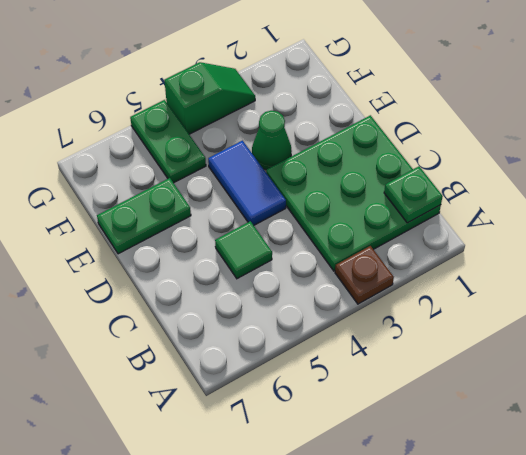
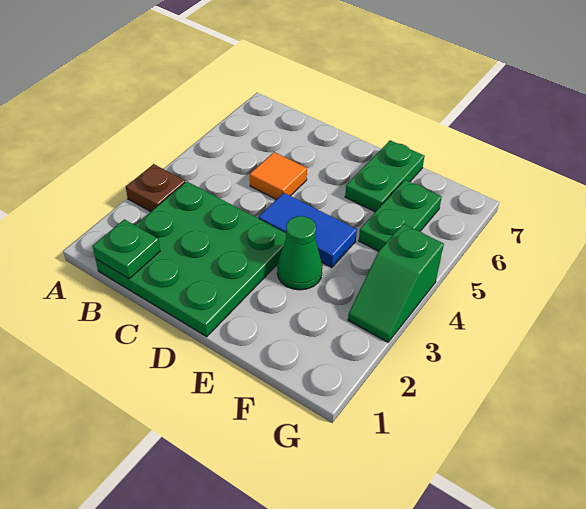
green tile C5 level 1 -> orange tile C5 level 1
green plate F5:G5 level 1 -> green plate F5:F6 level 1

